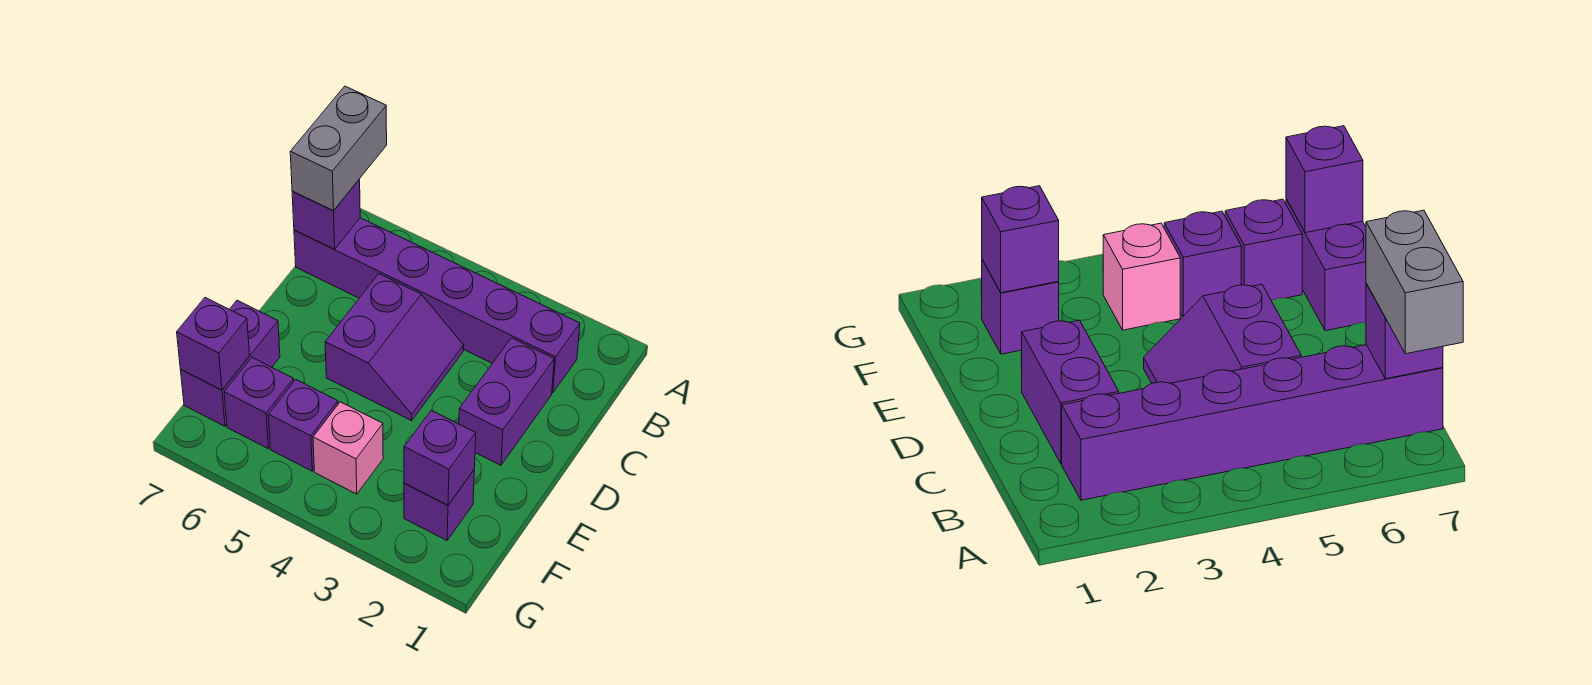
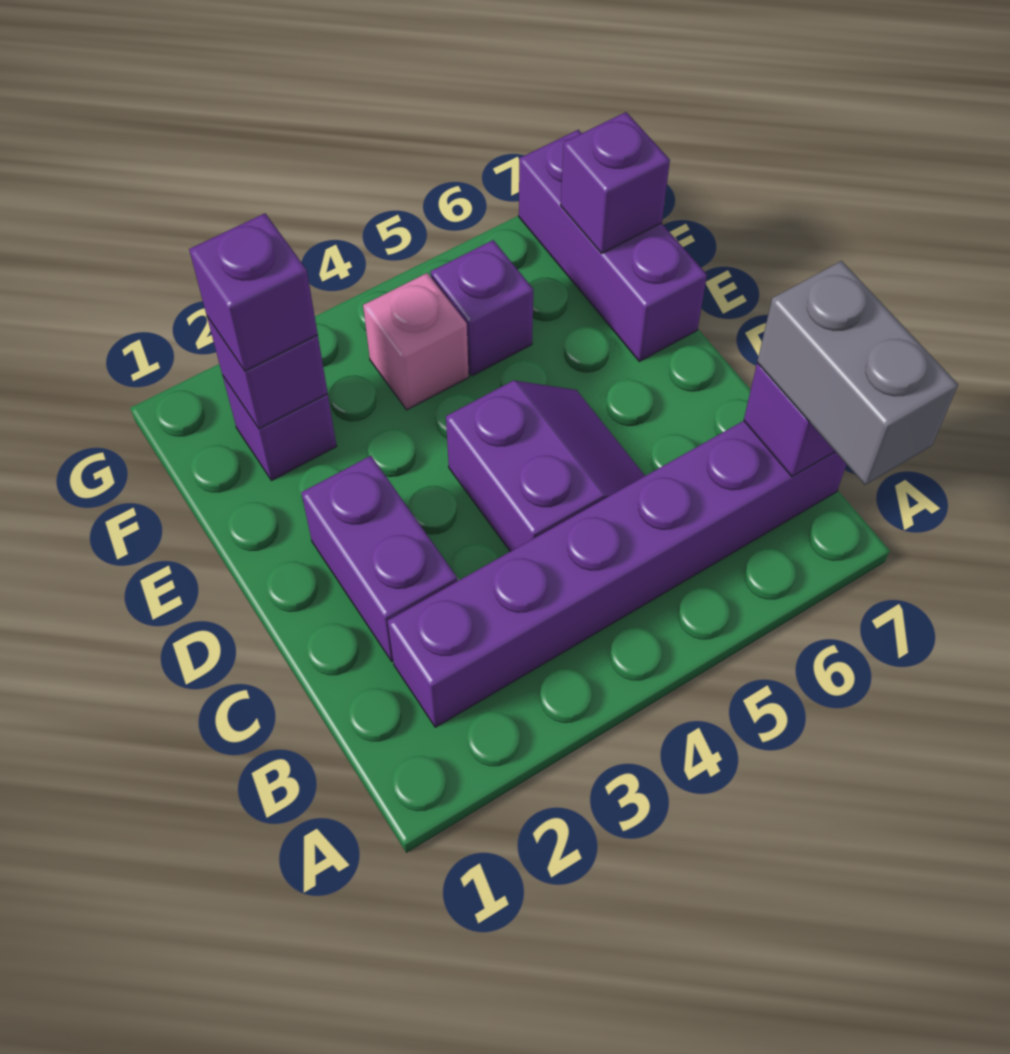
purple slope C4:D5 level 1 top 5 -> purple slope C4:D5 level 1 top 4
purple brick E7:F7 level 1 -> purple brick E7:G7 level 1
purple brick F6 level 1 -> purple brick F2 level 3

